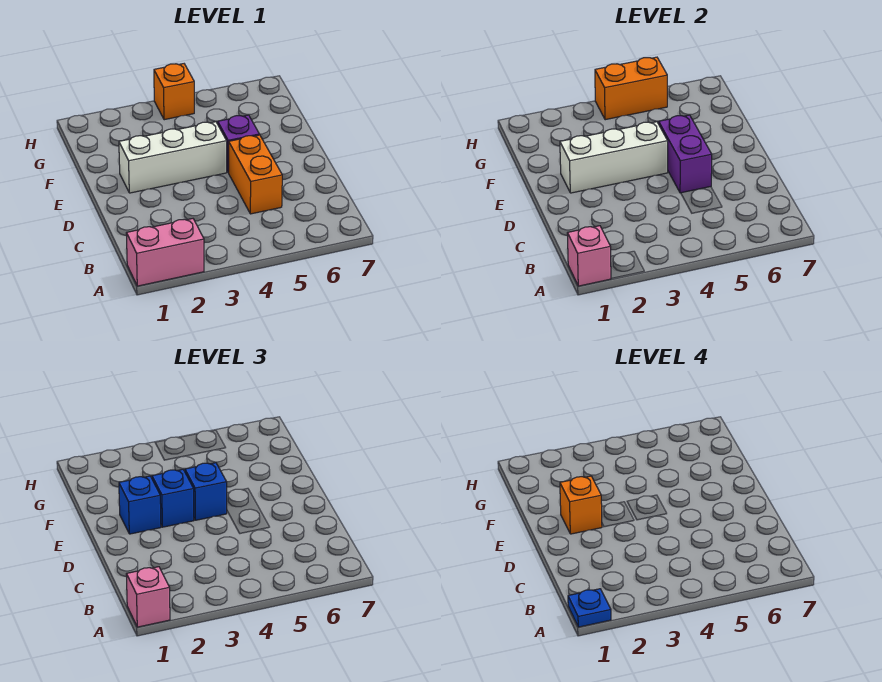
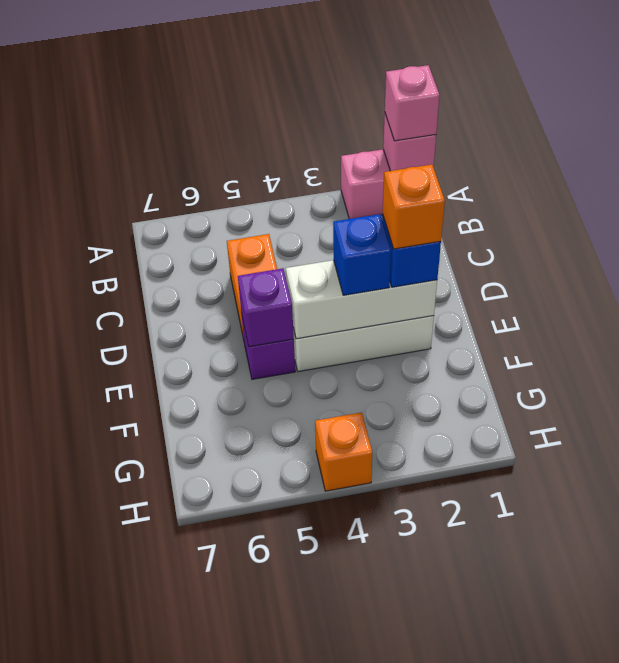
blue plate A1 level 4 -> none
purple brick D5:E5 level 2 -> purple brick E5 level 2
blue brick E4 level 3 -> none
orange brick H4:H5 level 2 -> none

